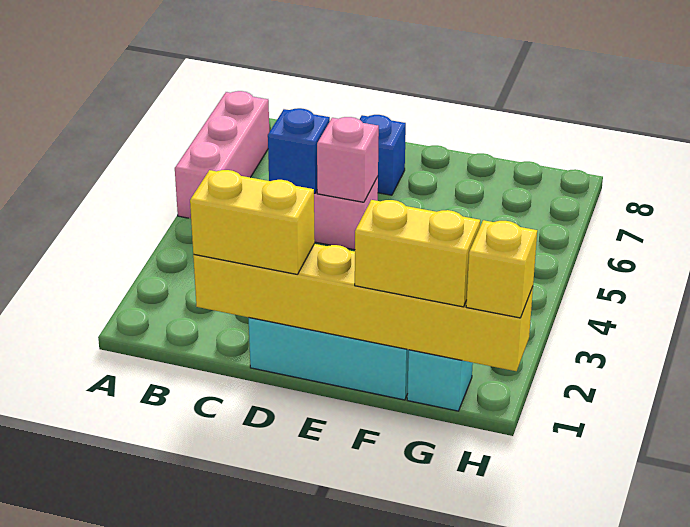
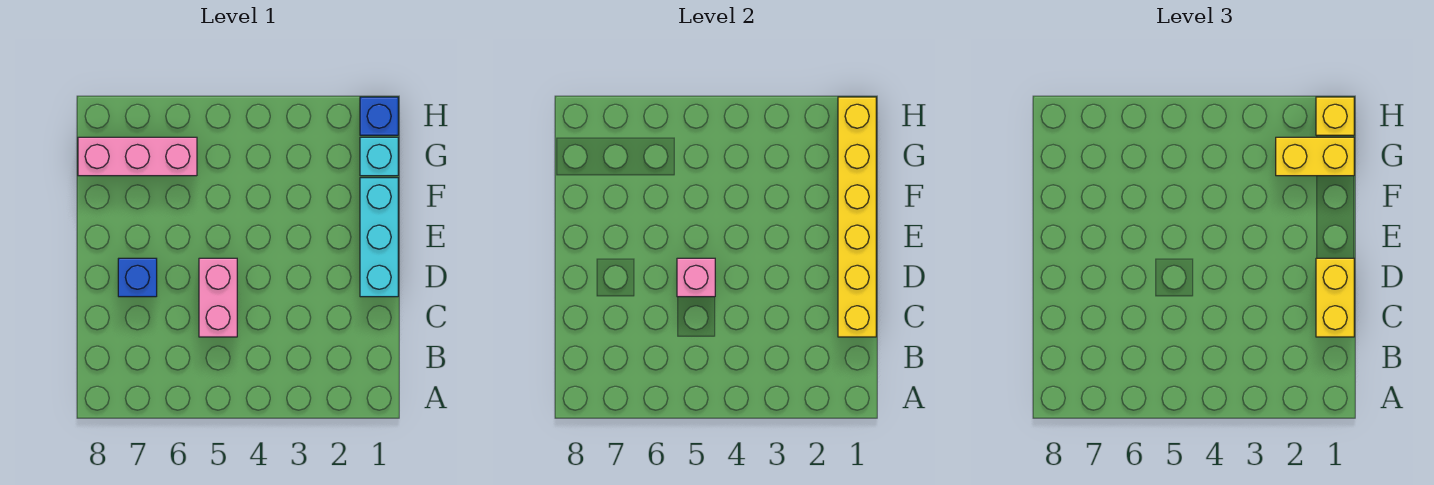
pink brick A5:A7 level 1 -> pink brick G6:G8 level 1
blue brick C5 level 2 -> blue brick H1 level 1
yellow brick F1:G1 level 3 -> yellow brick G1:G2 level 3

